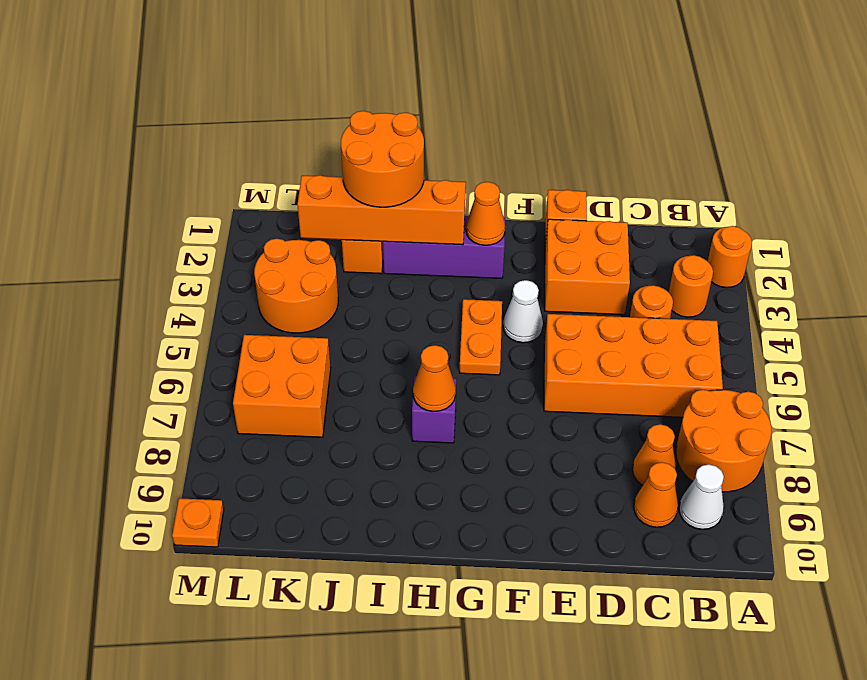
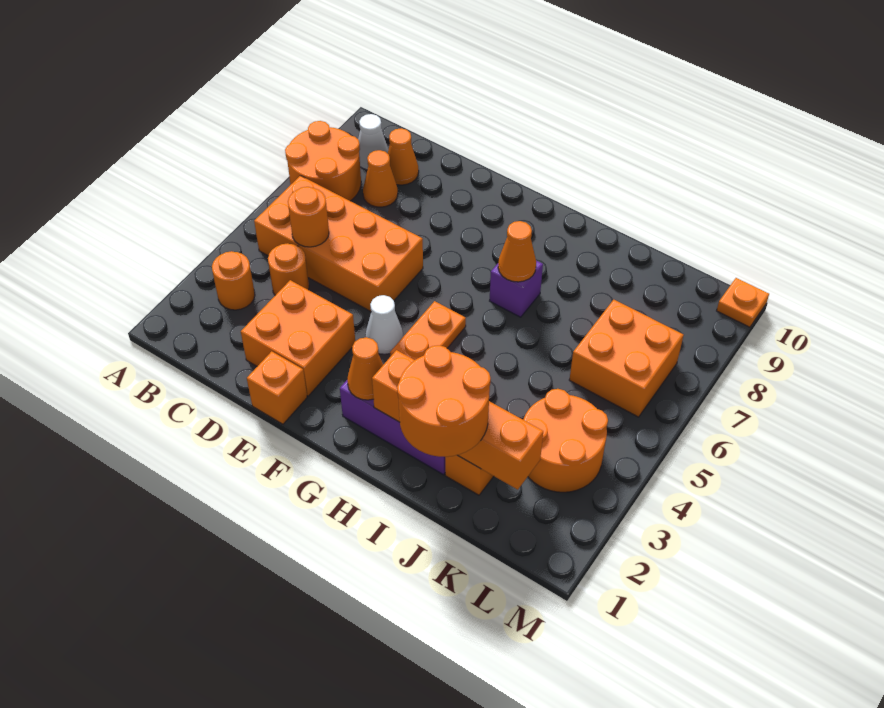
orange round brick A2 level 1 -> orange round brick C5 level 2

